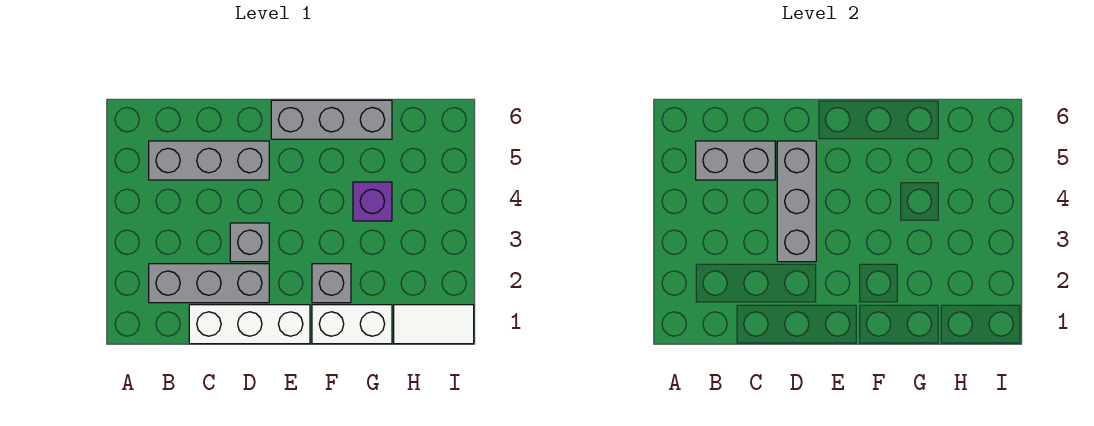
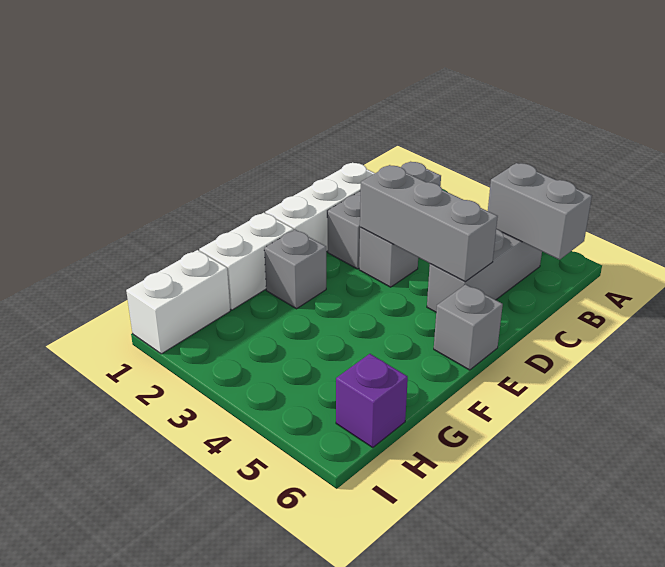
grey brick B5:C5 level 2 -> grey brick B5:B6 level 2
grey brick E6:G6 level 1 -> grey brick E6 level 1
purple brick G4 level 1 -> purple brick H6 level 1
white tile H1:I1 level 1 -> white brick H1:I1 level 1

